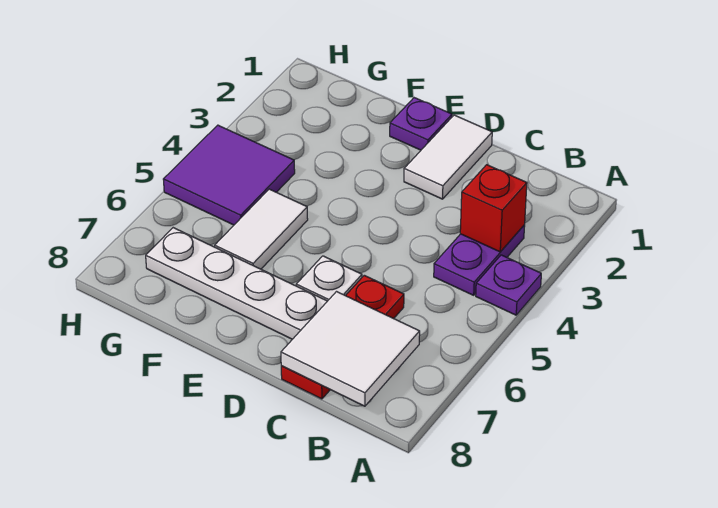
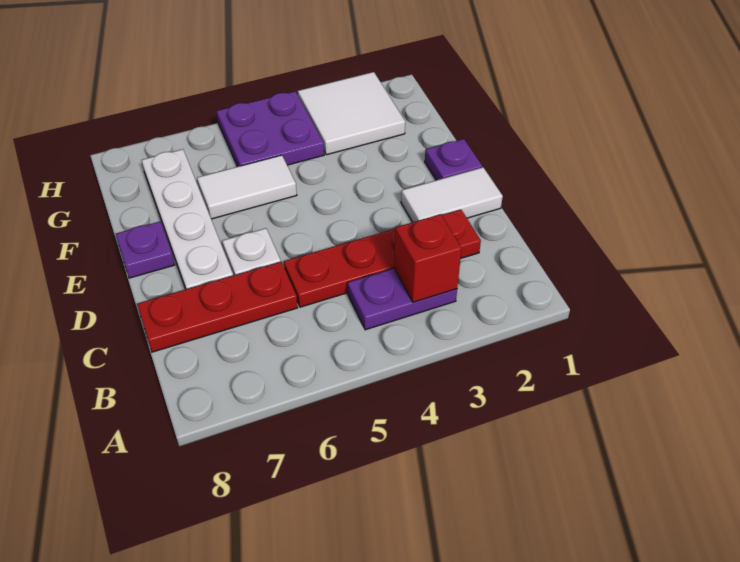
purple plate A4 level 1 -> purple plate E8 level 1
white tile B7:C8 level 2 -> white tile G2:H3 level 1
none -> red plate C2:C5 level 1
purple tile G4:H5 level 1 -> purple plate G4:H5 level 1

